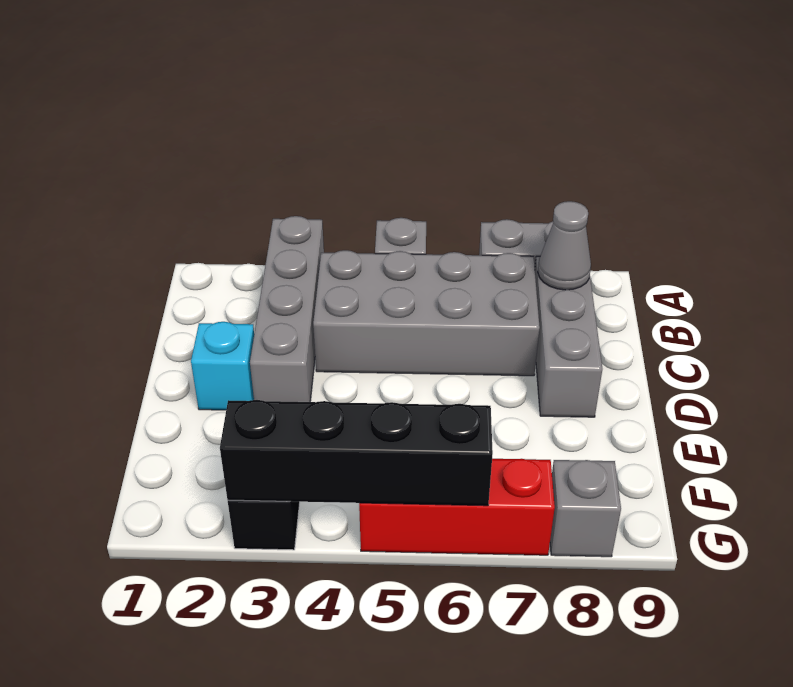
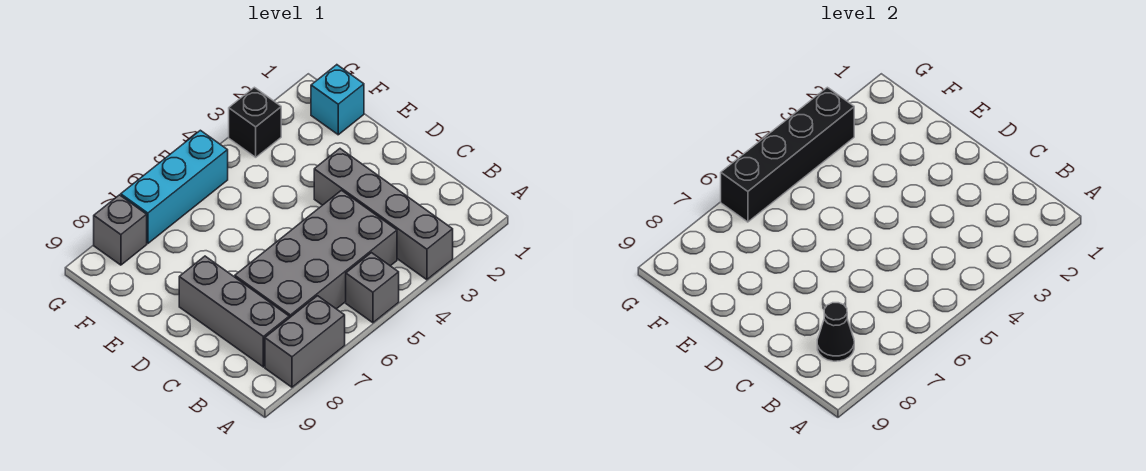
grey cone B8 level 2 -> black cone B8 level 2
cyan brick D2 level 1 -> cyan brick F1 level 1
red brick G5:G7 level 1 -> cyan brick G5:G7 level 1

